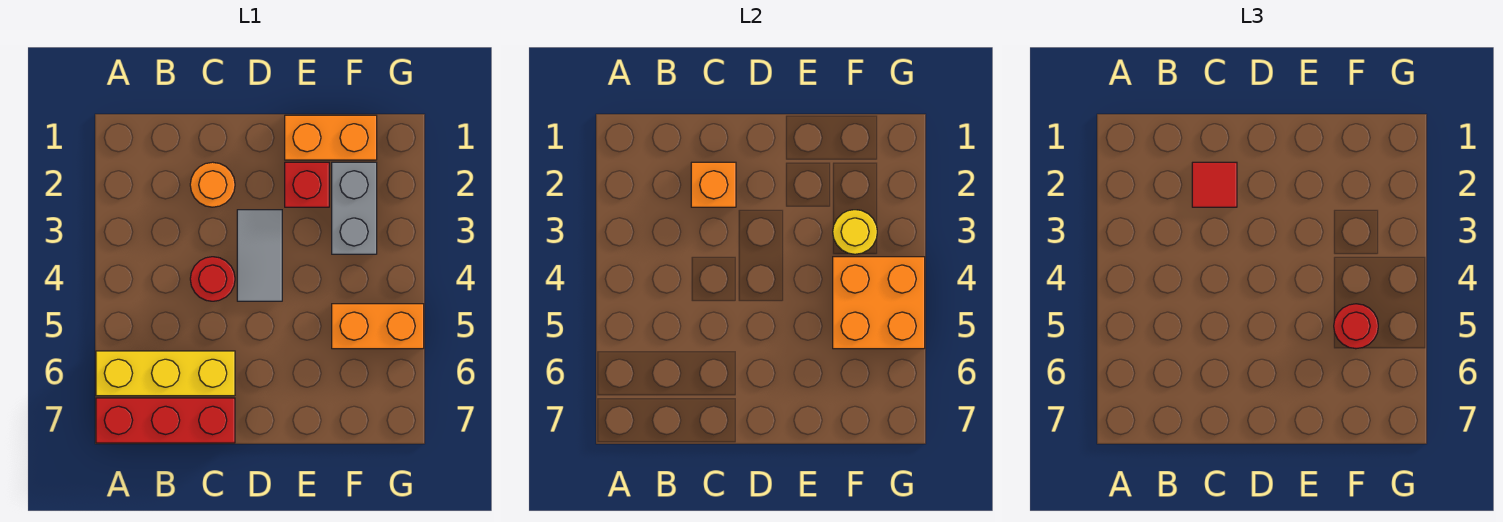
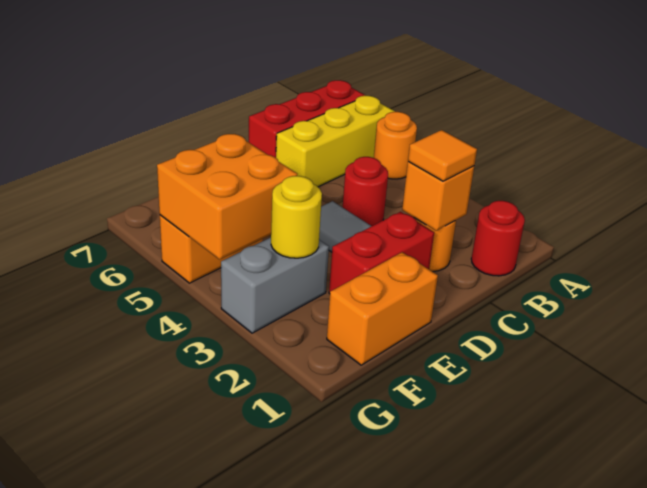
none -> orange round brick A5 level 1
red tile C2 level 3 -> orange tile C2 level 3
red brick E2 level 1 -> red brick D2:E2 level 1
grey brick F2:F3 level 1 -> grey brick F3:G3 level 1
red round brick F5 level 3 -> red round brick B1 level 1

